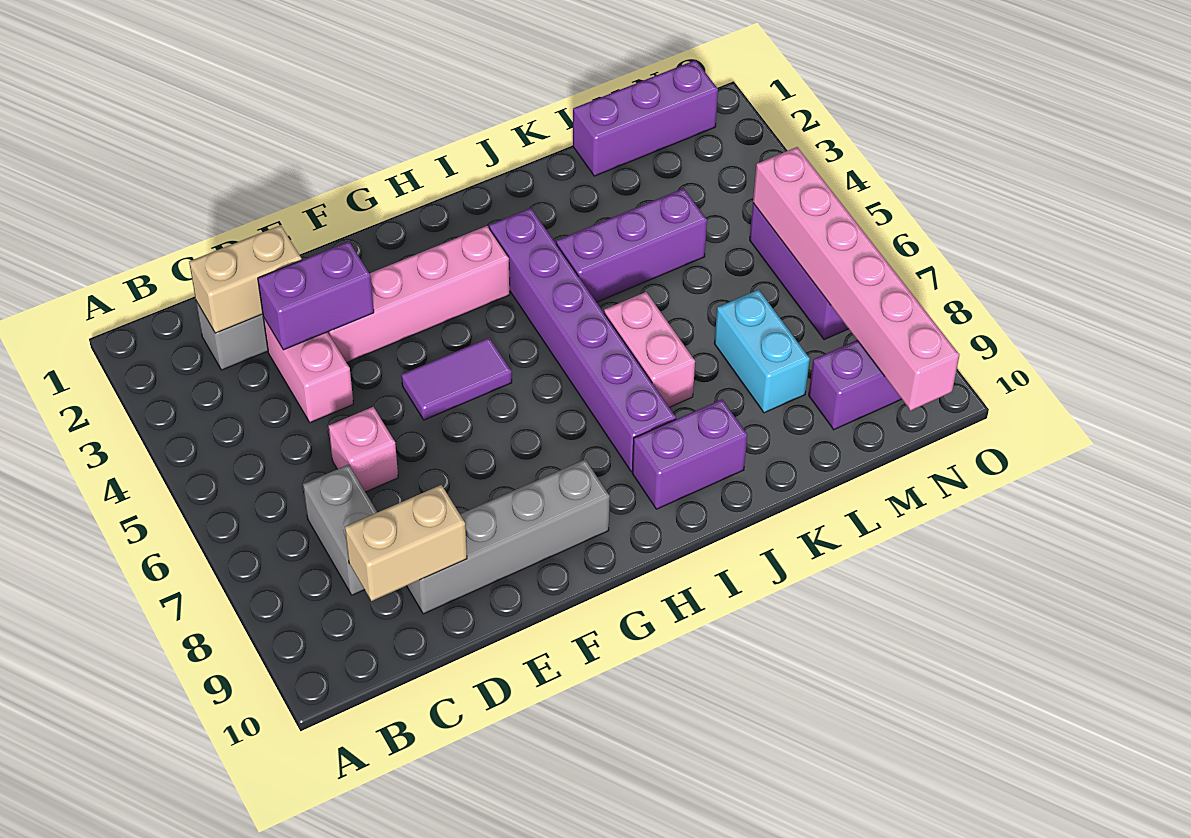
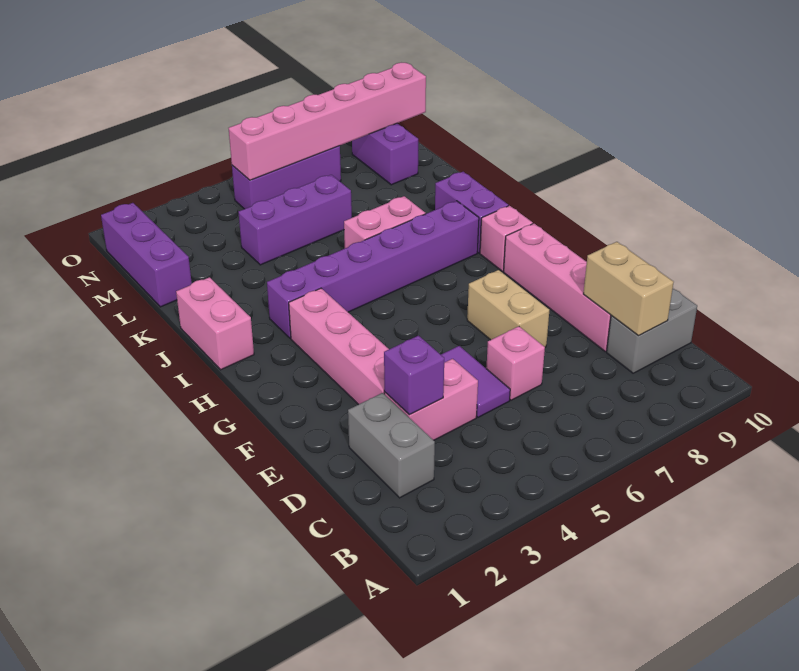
tan brick C2:D2 level 2 -> tan brick E7:F7 level 1
grey brick C7:C8 level 1 -> grey brick C9:C10 level 1
purple brick D3:E3 level 2 -> purple brick D3 level 2
grey brick D9:G9 level 1 -> pink brick D9:G9 level 1
purple tile F5:G5 level 1 -> purple tile D5:E5 level 1
none -> pink brick H9 level 1
none -> pink brick I1:J1 level 1
purple brick J4:L4 level 1 -> purple brick L4:L6 level 1
cyan brick L7:L8 level 1 -> none

